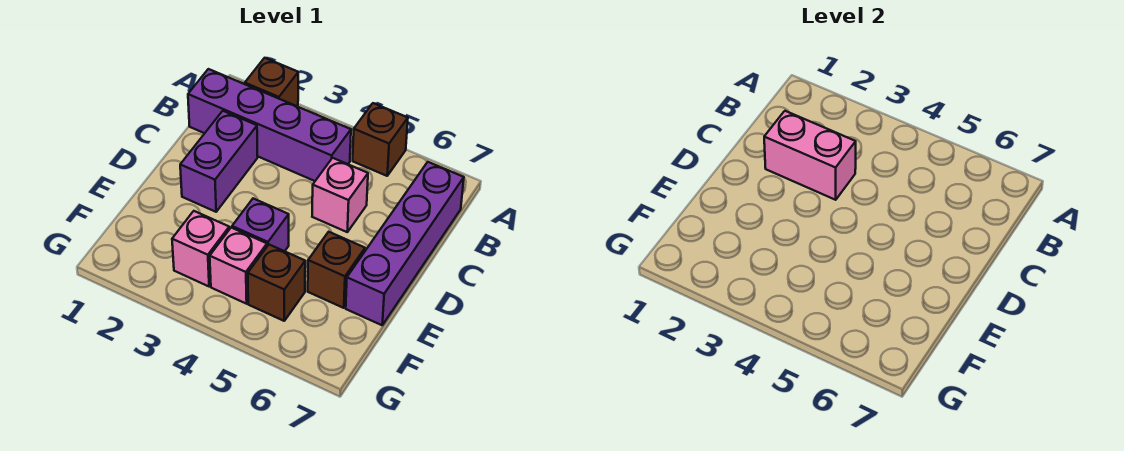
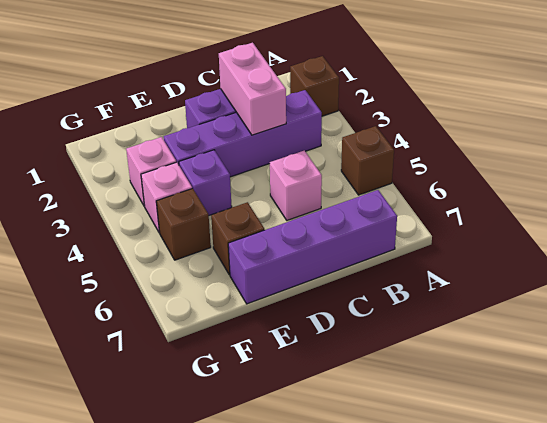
purple brick B1:B4 level 1 -> purple brick B3:E3 level 1

